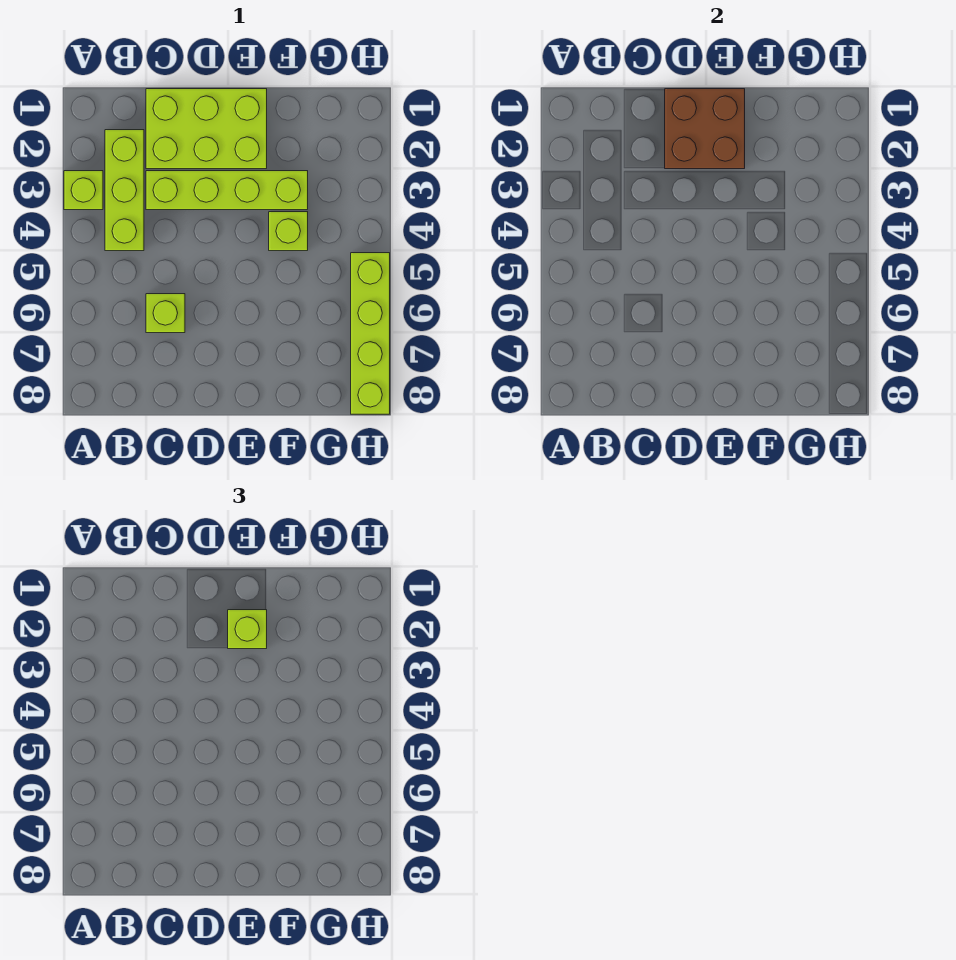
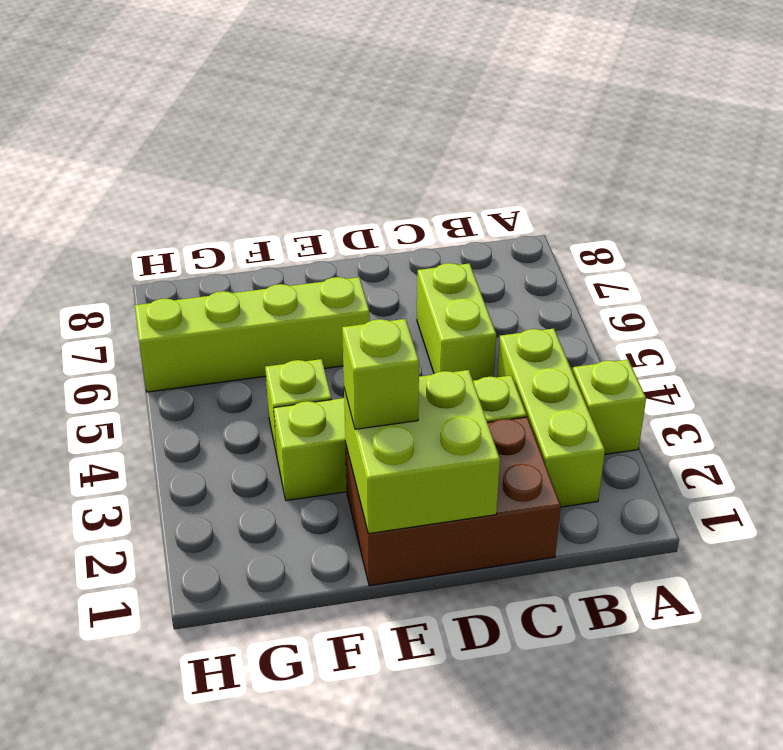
lime brick C1:E2 level 1 -> brown brick C1:E2 level 1
lime brick C6 level 1 -> lime brick C5:C6 level 1
brown brick D1:E2 level 2 -> lime brick D1:E2 level 2
lime brick H5:H8 level 1 -> lime brick E6:H6 level 1

